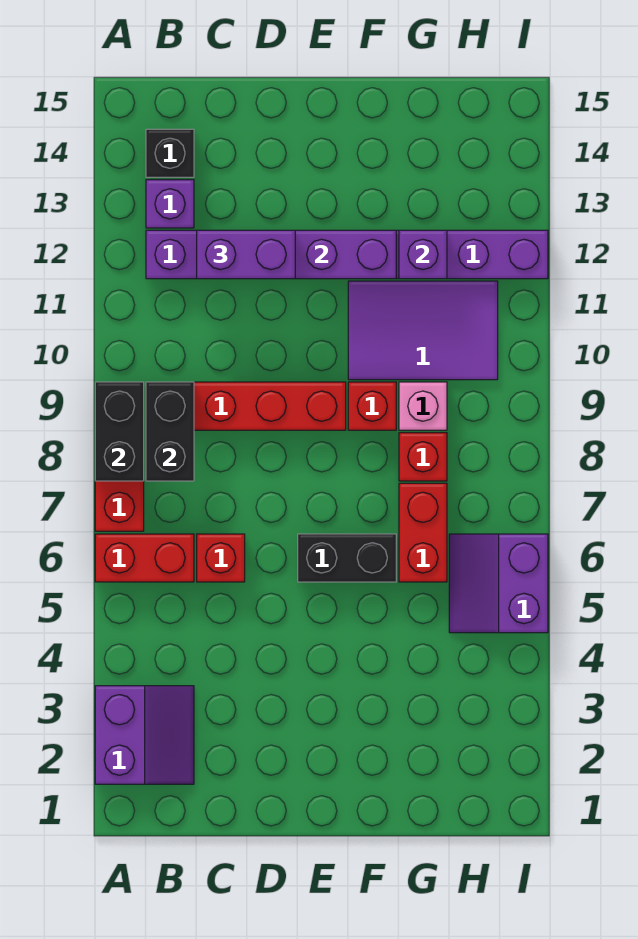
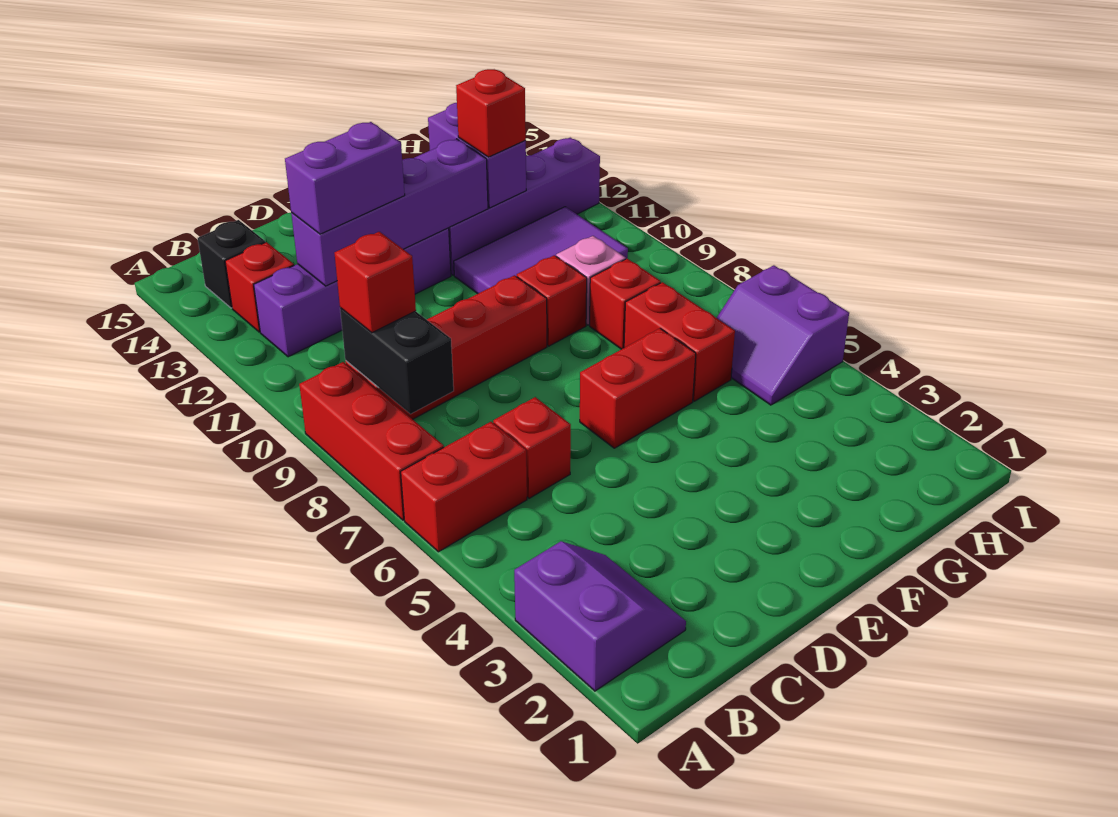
black brick A8:A9 level 2 -> none
none -> red brick B9 level 3
purple brick B13 level 1 -> red brick B13 level 1
black brick E6:F6 level 1 -> red brick E6:F6 level 1
purple brick G12 level 2 -> purple brick G12:G13 level 2
none -> red brick G12 level 3

